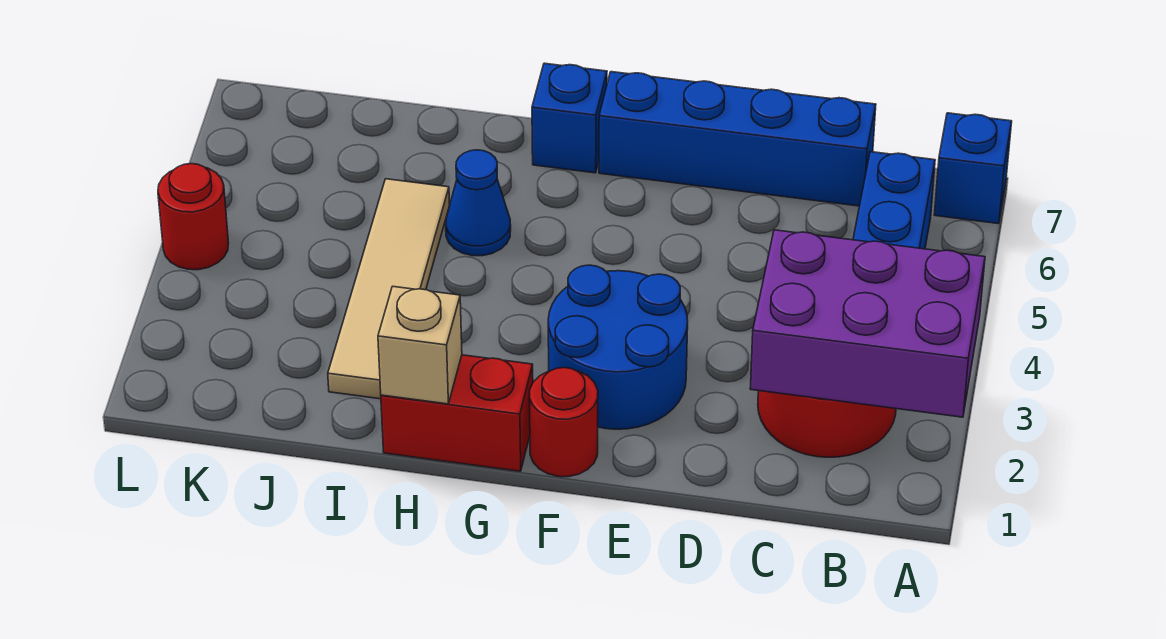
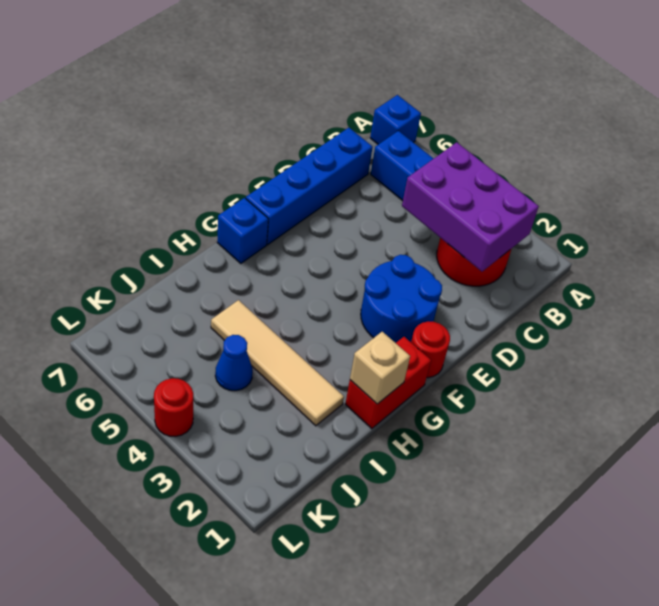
purple brick A2:C3 level 2 -> purple brick B2:C4 level 2
blue cone H5 level 1 -> blue cone J4 level 1

